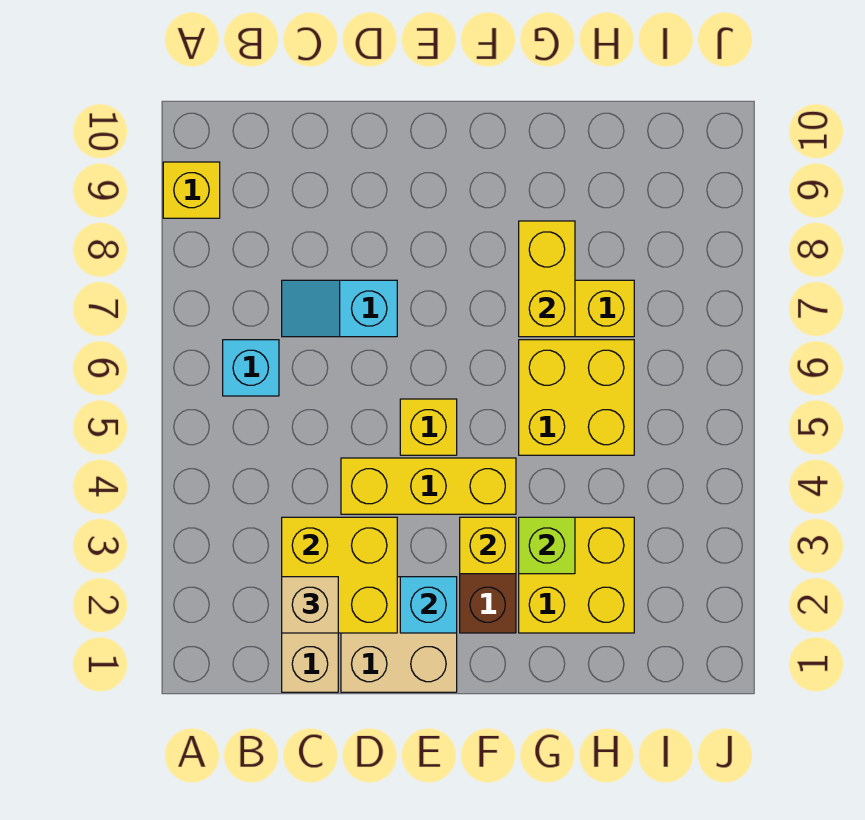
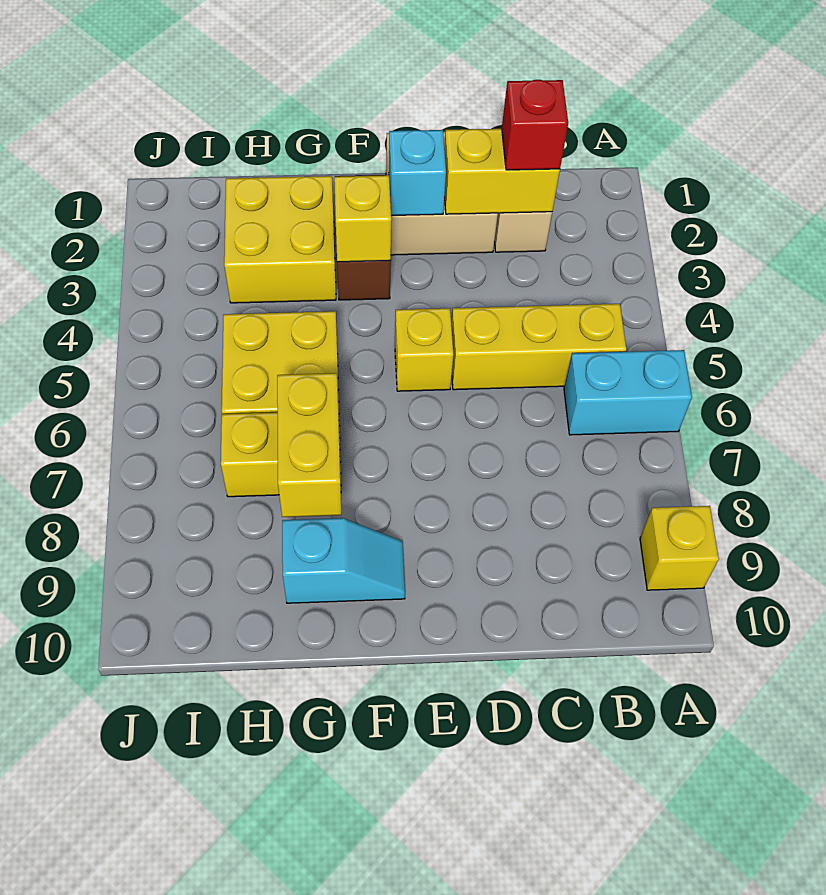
cyan brick B6 level 1 -> cyan brick A6:B6 level 1
yellow brick C2:D3 level 2 -> yellow brick C2:D2 level 2
tan brick C2 level 3 -> red brick C2 level 3
cyan slope C7:D7 level 1 top D -> cyan slope F9:G9 level 1 top G
yellow brick D4:F4 level 1 -> yellow brick B5:D5 level 1
lime brick G3 level 2 -> none

